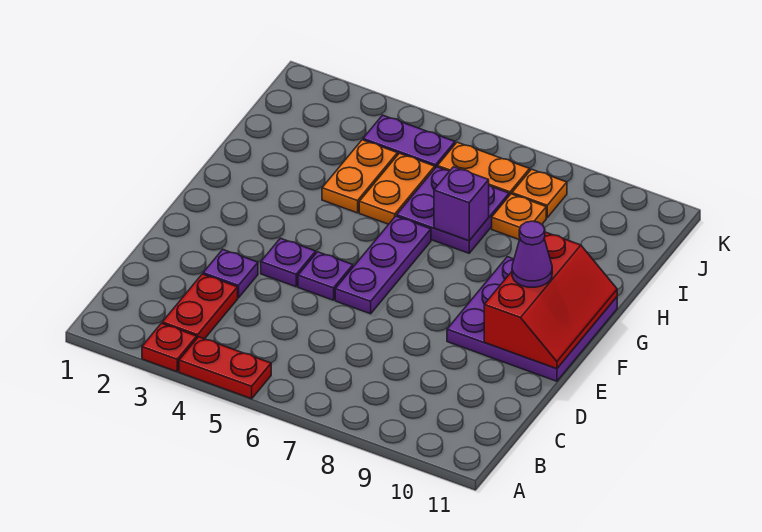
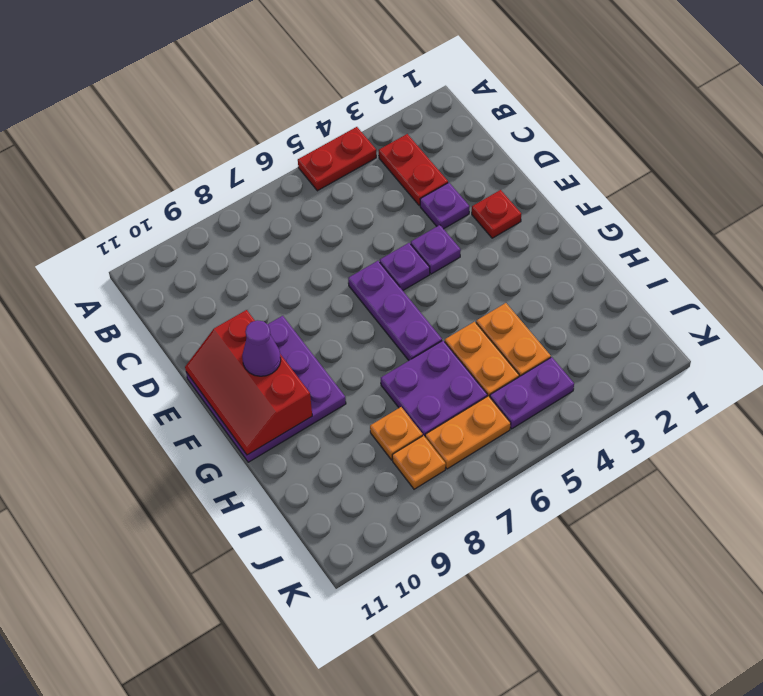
red plate A3 level 1 -> red plate E2 level 1
purple brick H7 level 2 -> none

